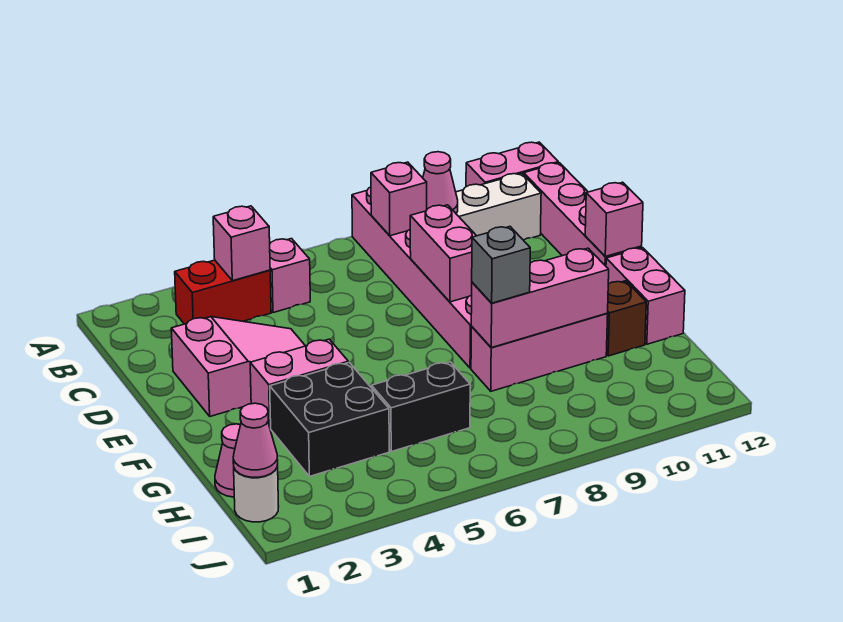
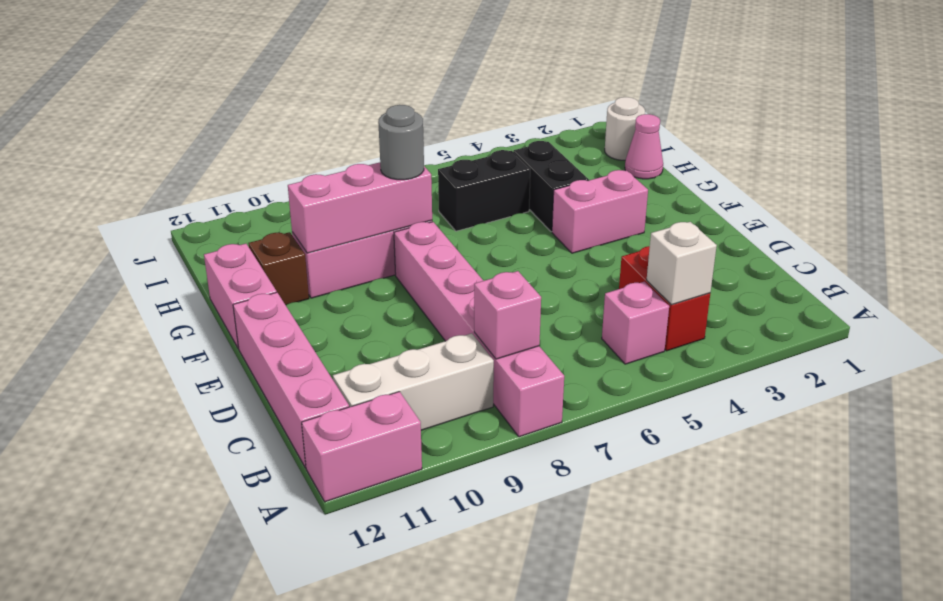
red brick B3:B4 level 1 -> red brick B4:C4 level 1
pink brick B4 level 2 -> white brick B4 level 2
pink cone B9 level 2 -> none
pink slope D2:E4 level 1 top 2 -> none
pink brick D8:E8 level 2 -> none
pink brick E12 level 2 -> none
black brick G3:H4 level 1 -> black brick G4:H4 level 1
grey brick G8 level 3 -> grey round brick G8 level 3
pink cone I1 level 2 -> none

